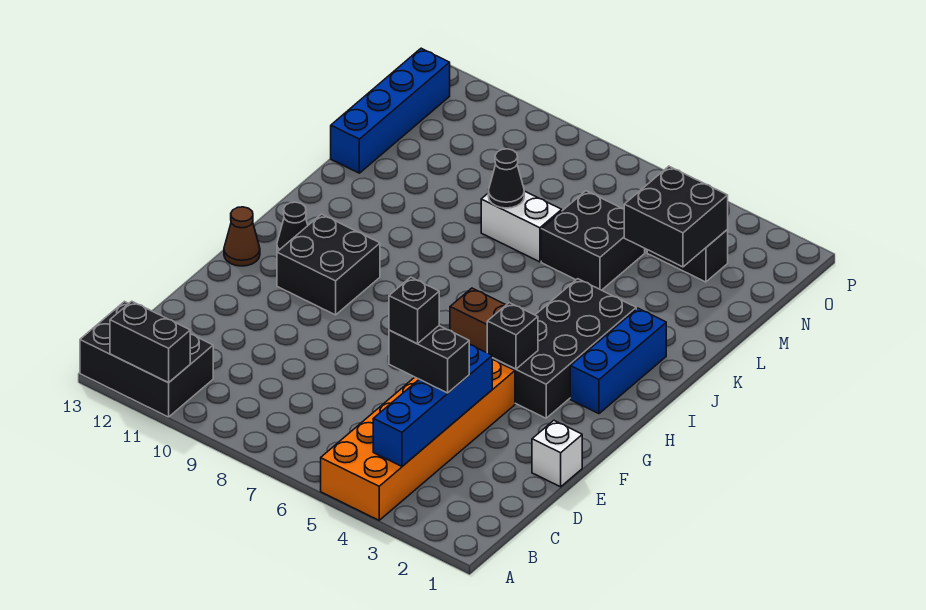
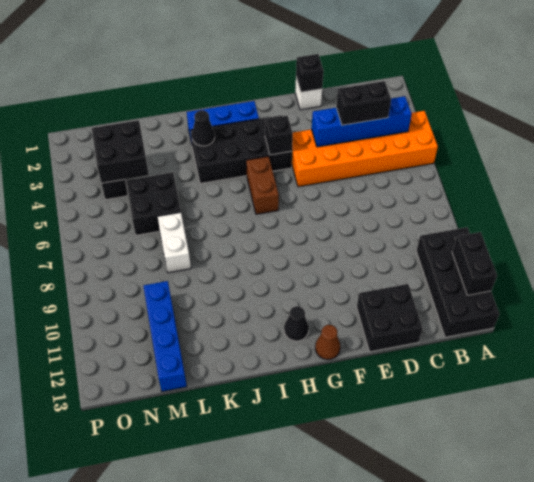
black brick A11:B13 level 1 -> black brick A10:B13 level 1
black brick D4:D5 level 3 -> black brick C4:D4 level 3
black brick D5 level 4 -> black brick E1 level 2
black brick G10:H11 level 1 -> black brick D12:E13 level 1
black cone L8 level 2 -> black cone J3 level 2
blue brick L13:O13 level 1 -> blue brick M10:M13 level 1

